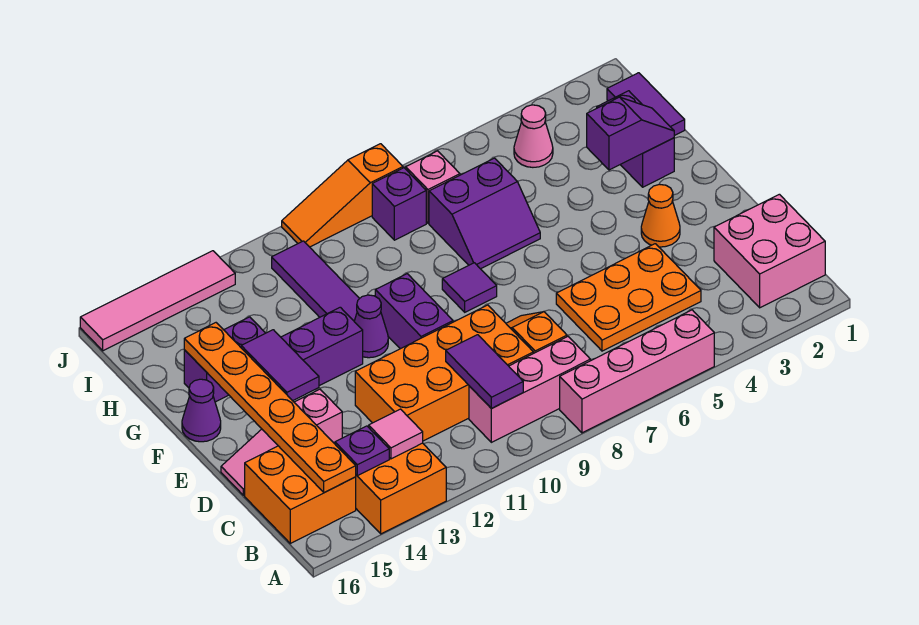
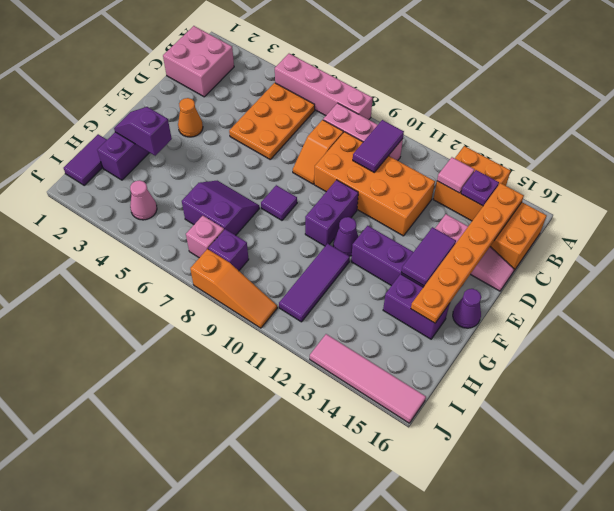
orange plate C4:D6 level 1 -> orange plate B5:D6 level 1

